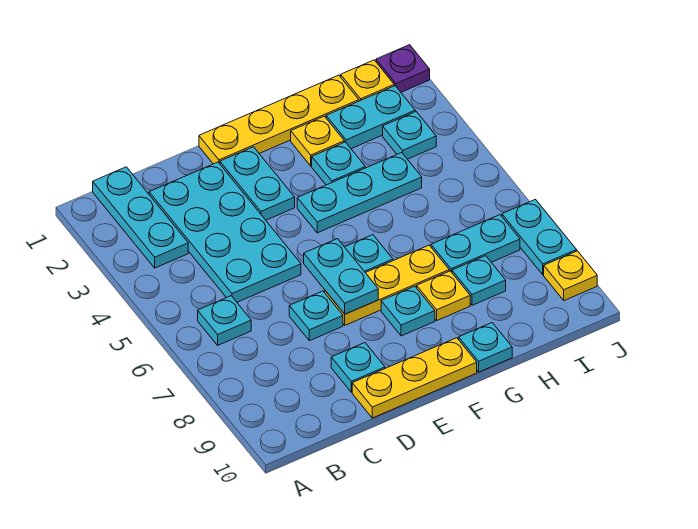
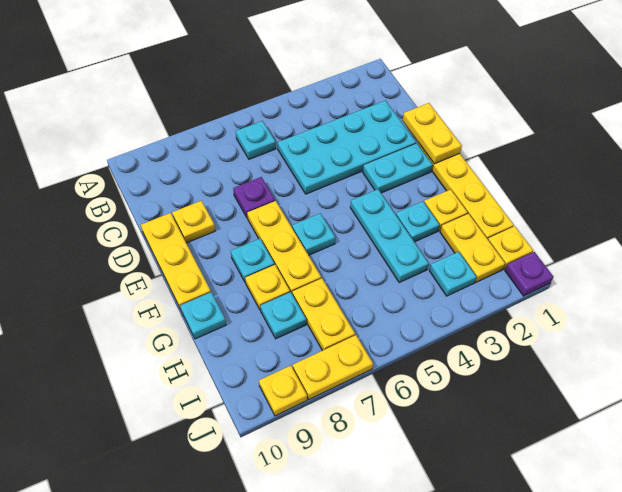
cyan plate B1:B3 level 1 -> none
none -> yellow plate D1:E1 level 2
cyan plate D7 level 1 -> purple plate D7 level 1
cyan plate D9 level 1 -> yellow plate D9 level 1
cyan plate E6:E7 level 2 -> none
cyan plate H2:I2 level 1 -> yellow plate H2:I2 level 1
cyan plate H7:I7 level 1 -> yellow plate H7:I7 level 1
cyan plate J7:J8 level 1 -> yellow plate J7:J8 level 1

